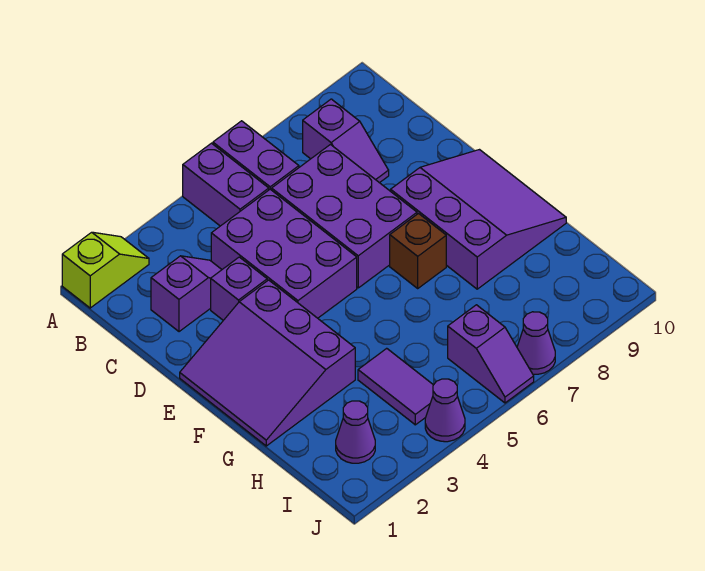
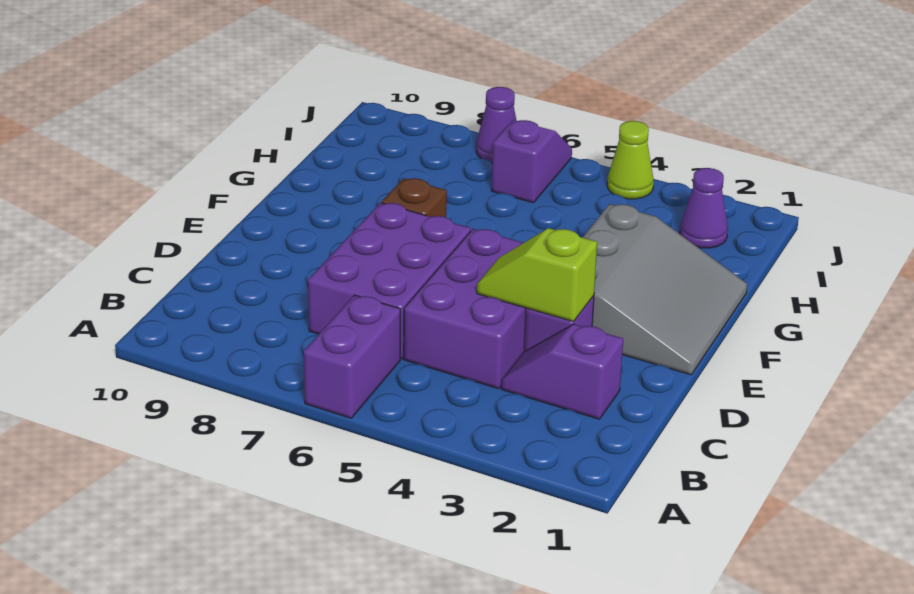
lime slope A1:A2 level 1 top 1 -> lime slope D3:D4 level 2 top 3
purple brick A5:B5 level 1 -> none
purple slope B8:C8 level 1 top B -> none
purple slope E1:G3 level 1 top 3 -> grey slope E1:G3 level 1 top 3
purple slope E8:G10 level 1 top 8 -> none
purple tile H4:I4 level 1 -> none
purple cone J4 level 1 -> lime cone J4 level 1

